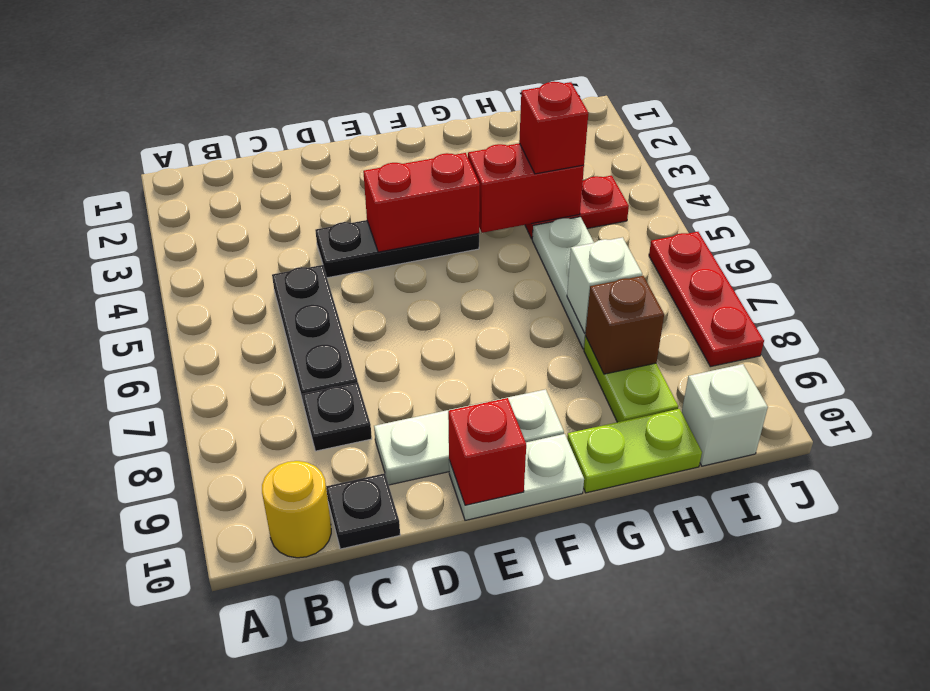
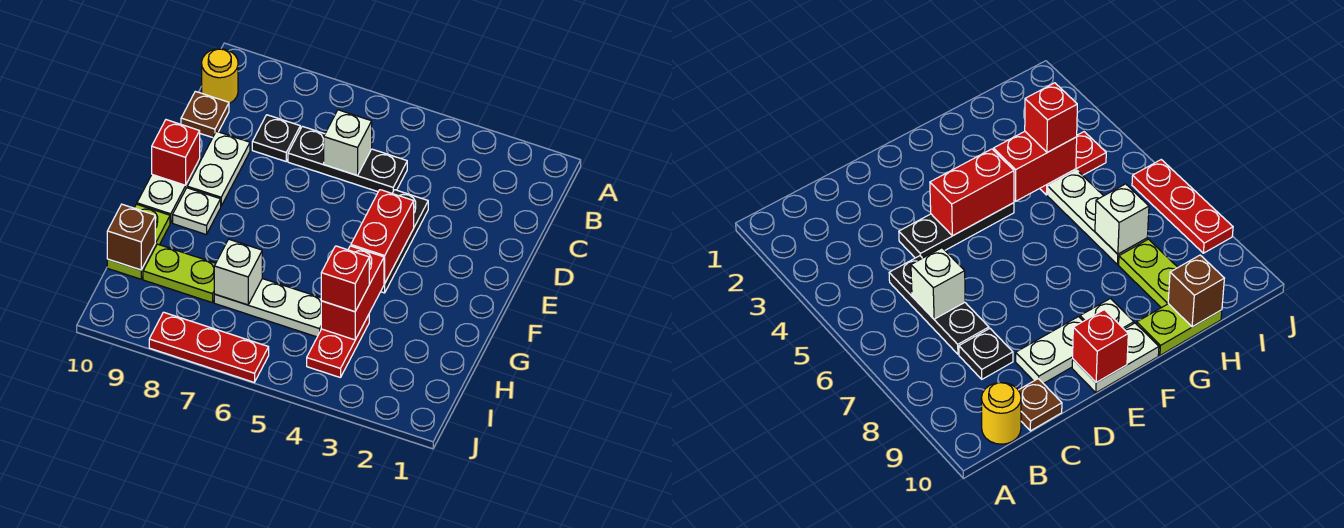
black plate C10 level 1 -> brown plate C10 level 1
brown brick H8 level 2 -> brown brick H10 level 2
white brick I10 level 1 -> white brick C6 level 2

